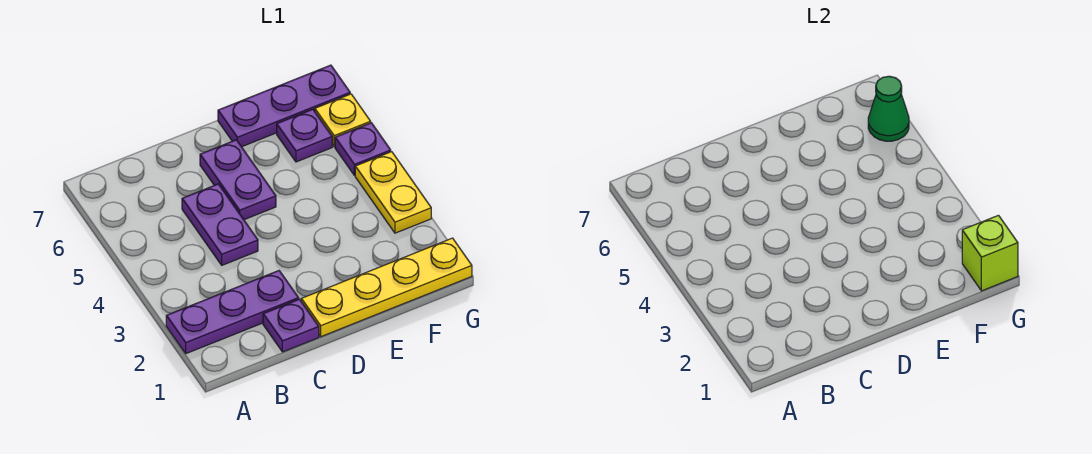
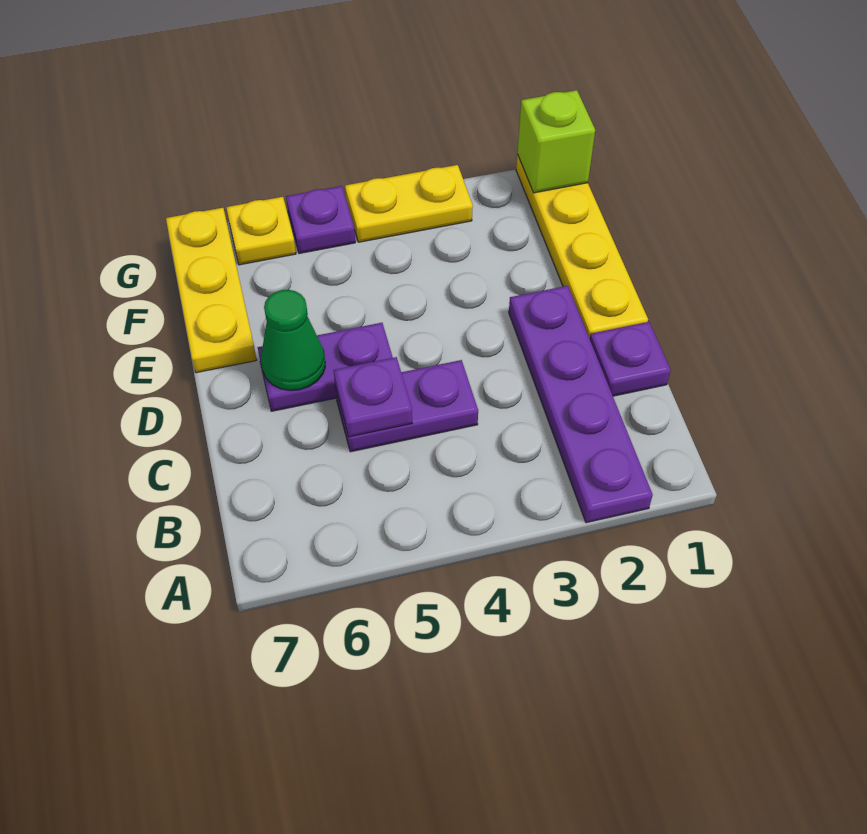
purple plate A2:C2 level 1 -> purple plate A2:D2 level 1
purple plate E7:G7 level 1 -> yellow plate E7:G7 level 1
purple plate F6 level 1 -> purple plate C5 level 2
green cone G6 level 2 -> green cone D6 level 2

